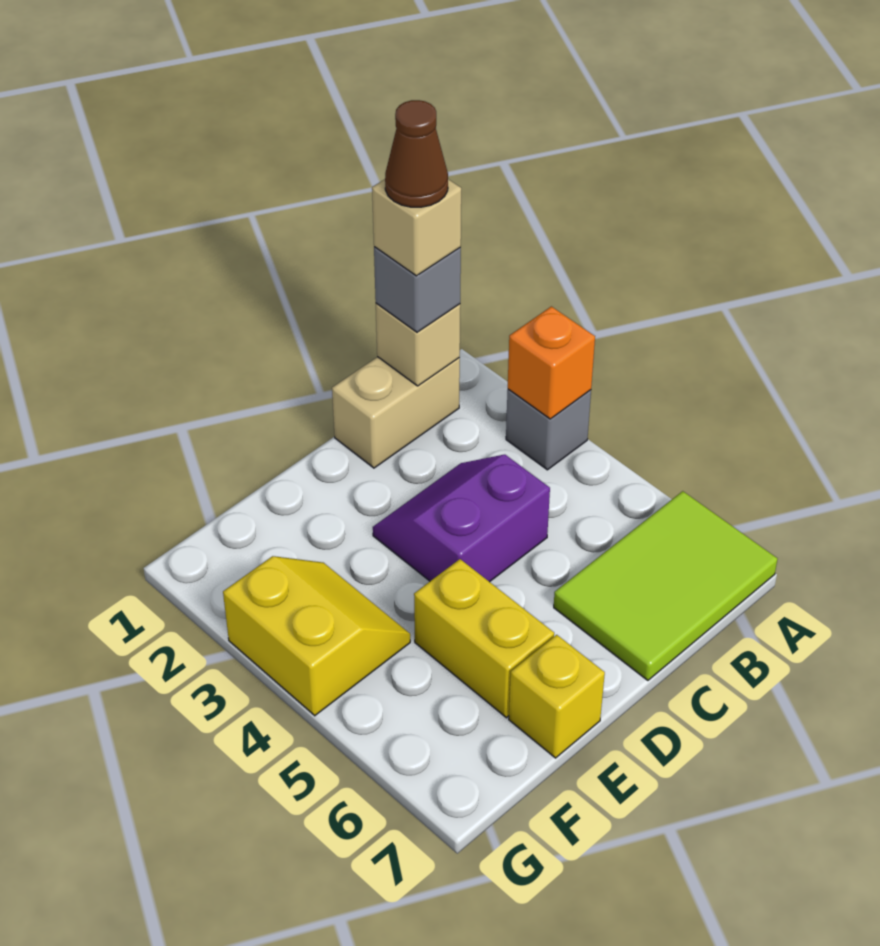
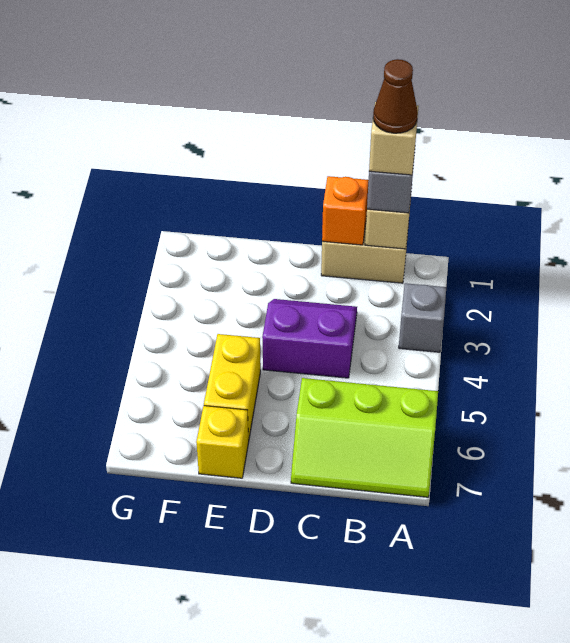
orange brick A3 level 2 -> orange brick C1 level 2
lime tile A6:C7 level 1 -> lime slope A6:C7 level 1 top 6
yellow slope F3:G4 level 1 top G -> none

